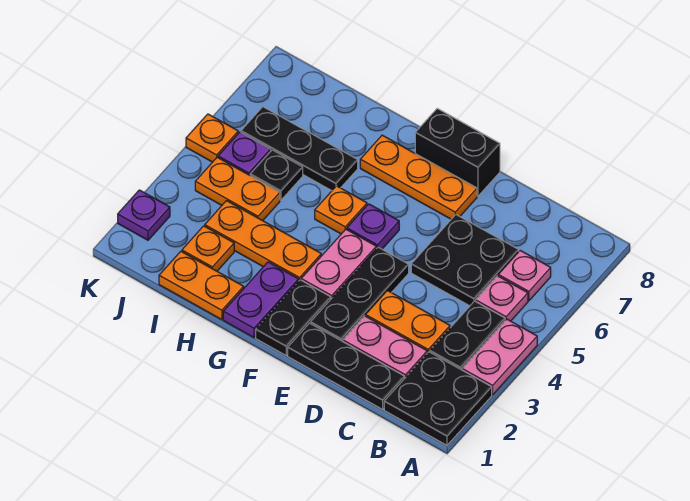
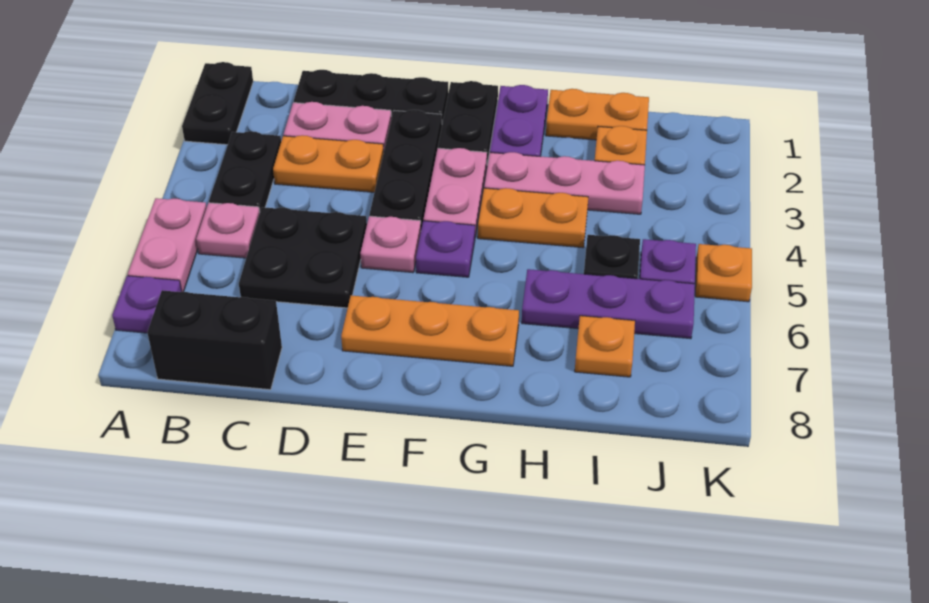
black plate A1:B2 level 1 -> black plate A1:A2 level 1
pink plate A3:A4 level 1 -> pink plate A5:A6 level 1
pink plate B6 level 1 -> pink plate E5 level 1
black brick E8:F8 level 1 -> black brick B8:C8 level 1
orange plate G3:I3 level 1 -> pink plate G3:I3 level 1
orange plate G5 level 1 -> orange plate I7 level 1
black plate H6:J6 level 1 -> purple plate H6:J6 level 1
orange plate I4:J4 level 1 -> orange plate G4:H4 level 1
purple plate K2 level 1 -> purple plate A7 level 1

